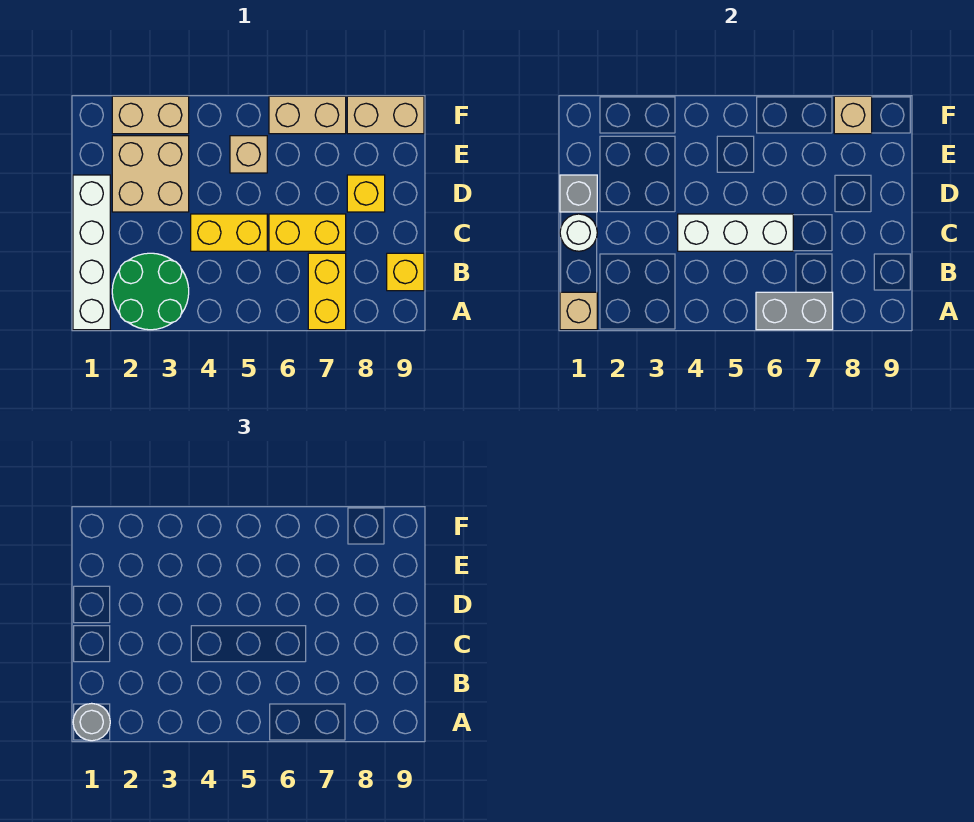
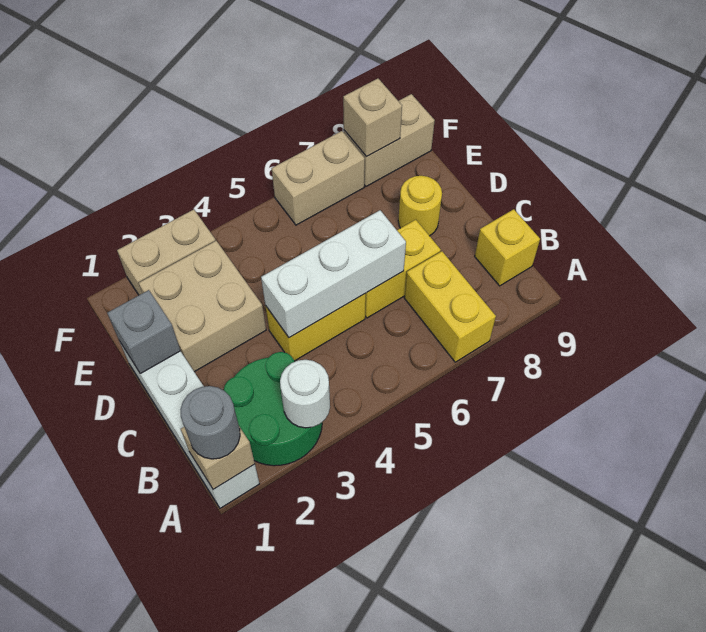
grey brick A6:A7 level 2 -> none
white round brick C1 level 2 -> white round brick A3 level 2
yellow brick D8 level 1 -> yellow round brick D8 level 1
tan brick E5 level 1 -> none

